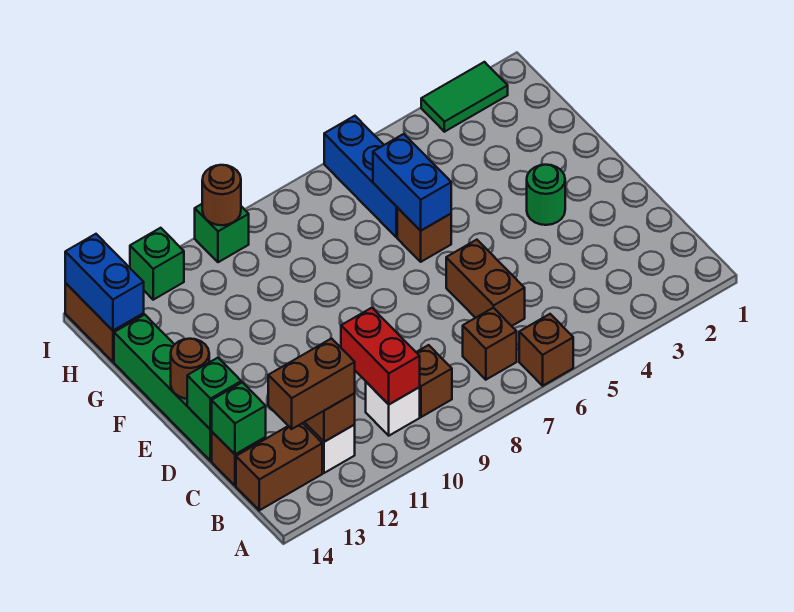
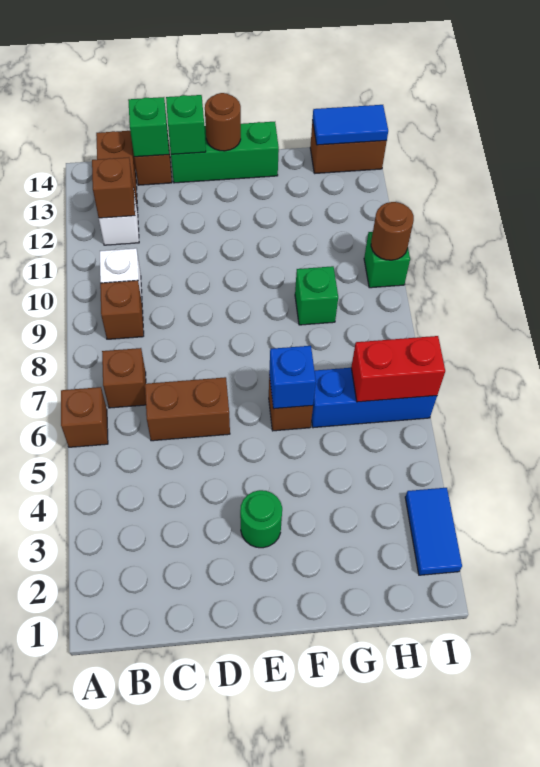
red brick B10:C10 level 2 -> red brick H6:I6 level 2
brown brick B12:B13 level 3 -> none
green brick D14:G14 level 1 -> green brick D14:F14 level 1
blue brick F6:G6 level 2 -> blue brick F6 level 2
blue brick H14:I14 level 2 -> blue tile H14:I14 level 2
green tile I2:I3 level 1 -> blue tile I2:I3 level 1
green brick I12 level 1 -> green brick G9 level 1

